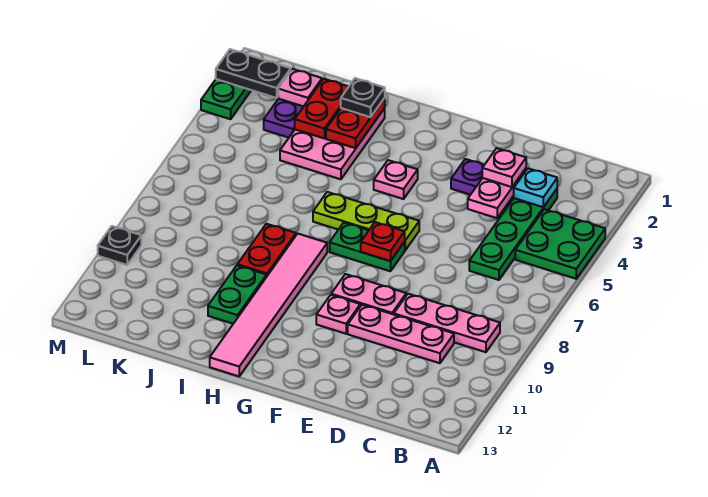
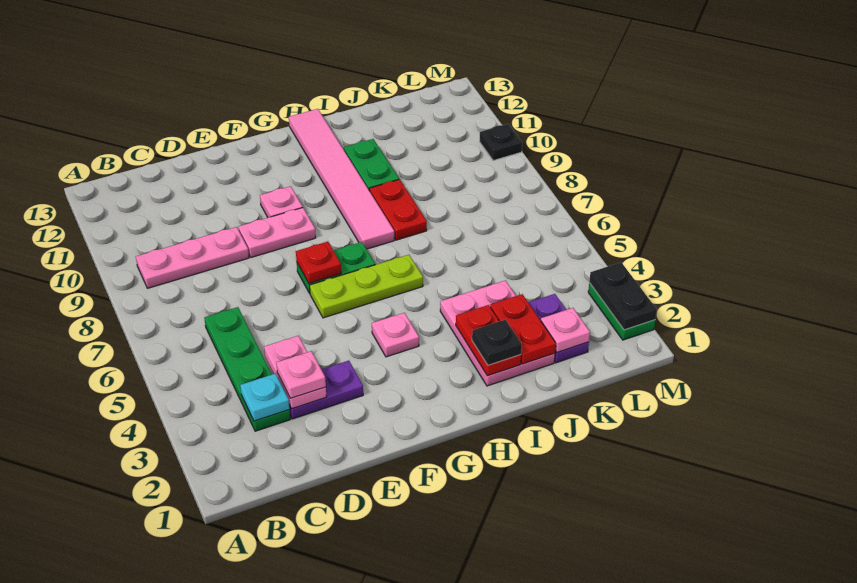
green plate A4:B5 level 1 -> none
pink plate C10:E10 level 1 -> none
black plate L2:M2 level 2 -> black plate M2:M3 level 2

